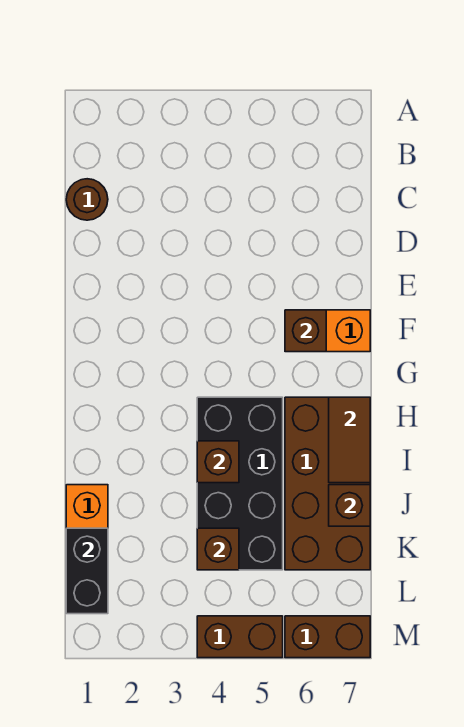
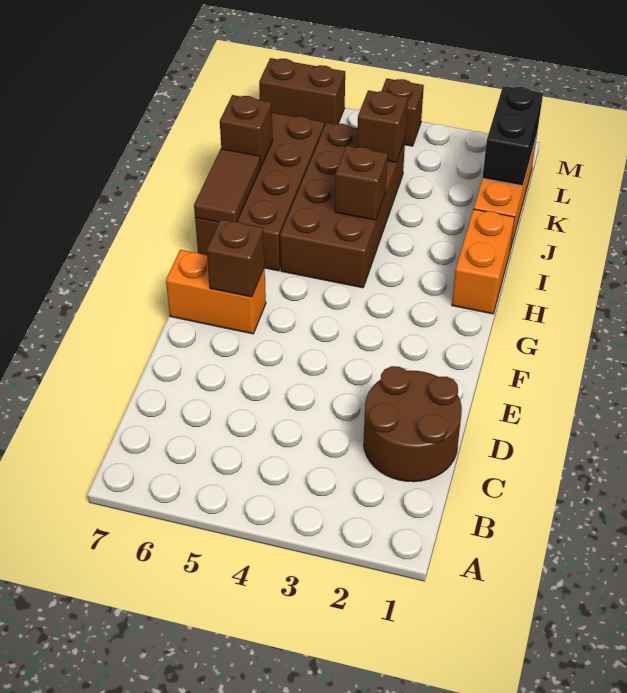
brown round brick C1 level 1 -> brown round brick C1:D2 level 1
none -> orange brick H1:I1 level 1
black brick H4:K5 level 1 -> brown brick H4:K5 level 1
brown brick M4:M5 level 1 -> brown brick M4 level 1

